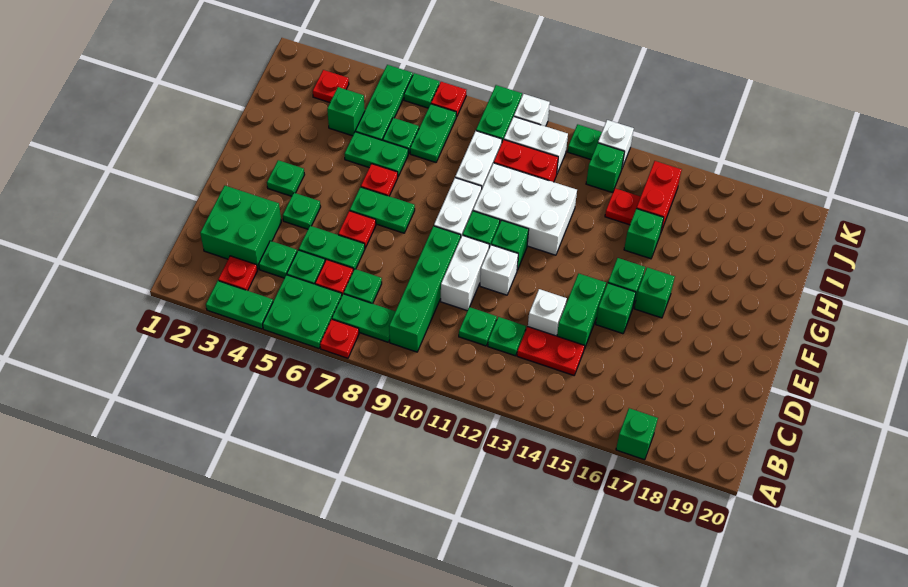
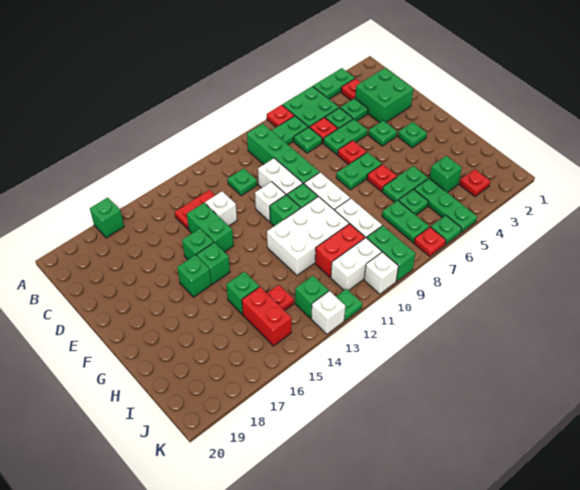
green plate C12 level 1 -> none

